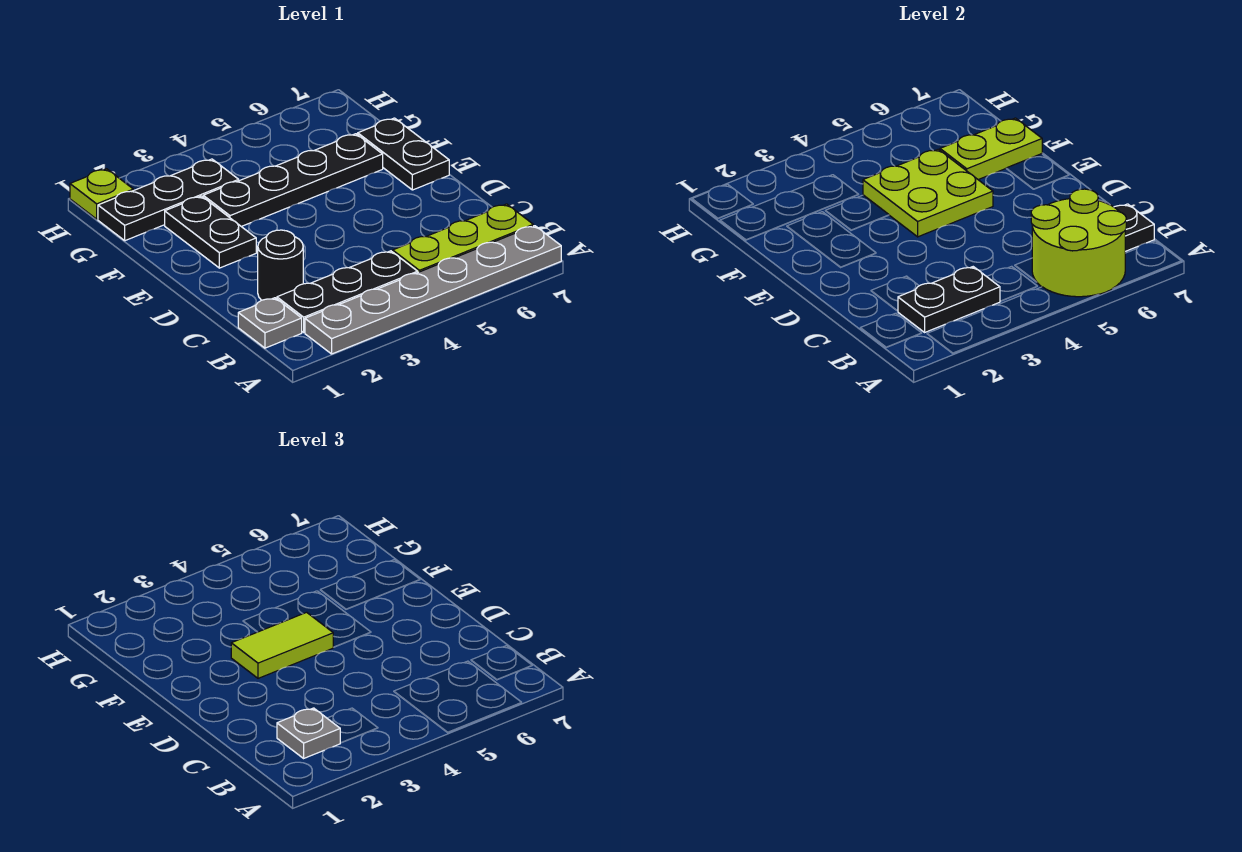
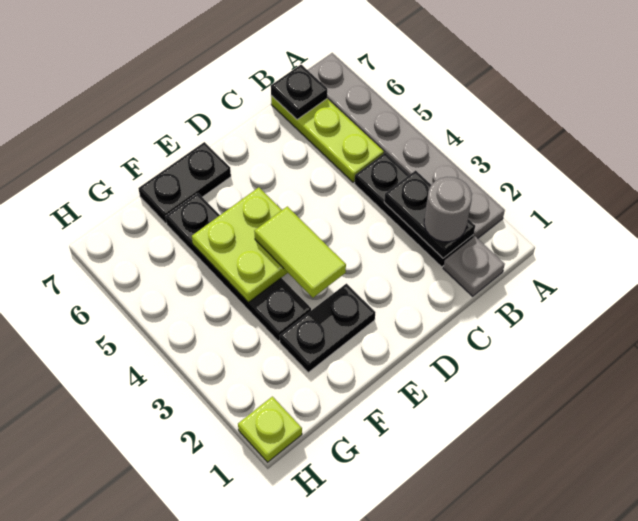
lime round brick A5:B6 level 2 -> none
grey plate B2 level 3 -> grey round brick B2 level 3
black round brick C2 level 1 -> none
lime plate F6:F7 level 2 -> none
black plate G1:G3 level 1 -> none

